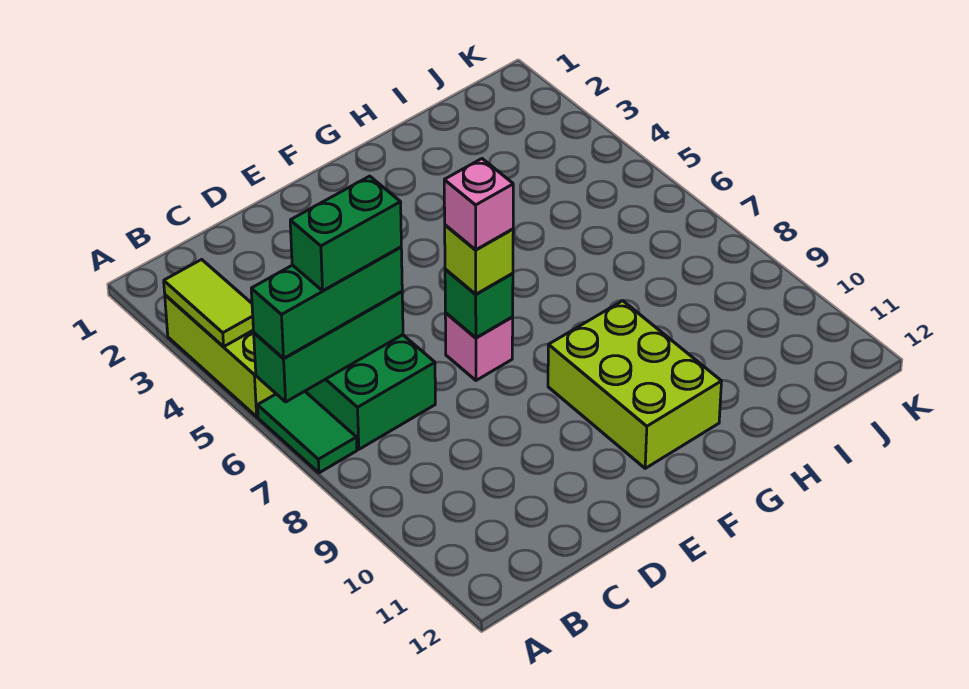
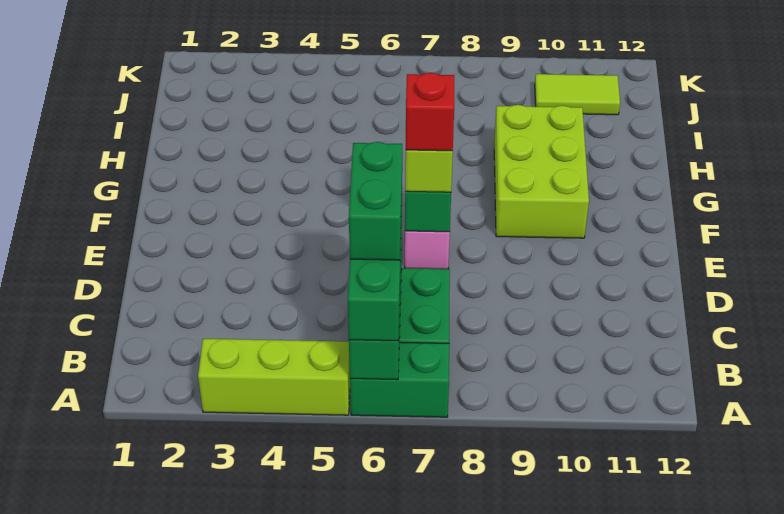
lime tile A3:A4 level 2 -> lime tile J10:J11 level 1
green tile A6:A7 level 1 -> green brick A6:A7 level 1
pink brick E7 level 4 -> red brick E7 level 4
lime brick F9:G11 level 1 -> lime brick F9:H10 level 1

